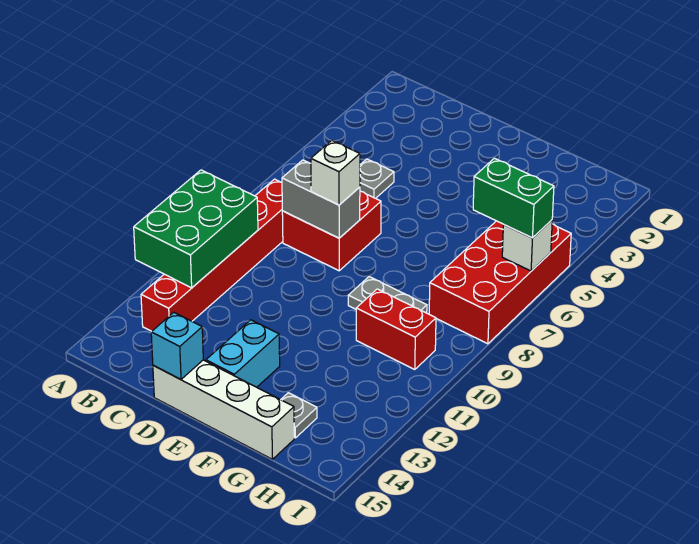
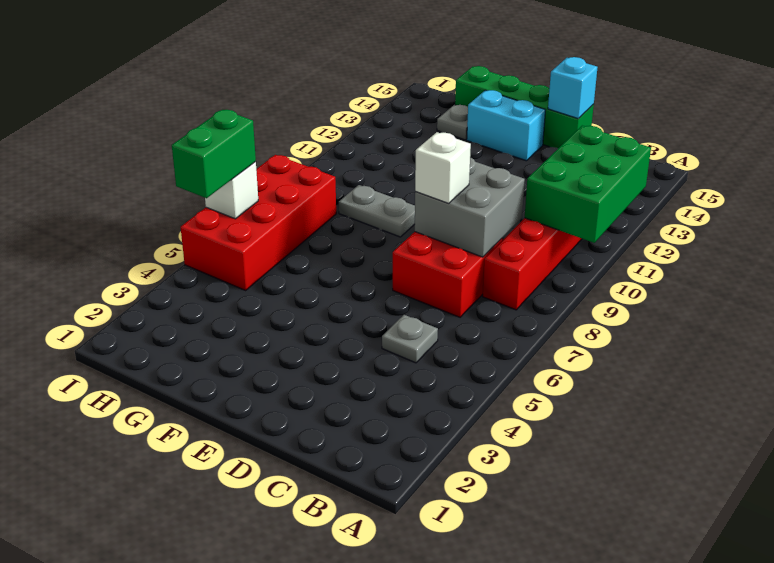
grey brick C8:D8 level 2 -> grey brick C8:D9 level 2
white brick D15:G15 level 1 -> green brick D15:G15 level 1
cyan brick E13:E14 level 1 -> cyan brick E14:F14 level 1
red brick G10:H10 level 1 -> none
green brick H6:I6 level 3 -> green brick I5:I6 level 3

